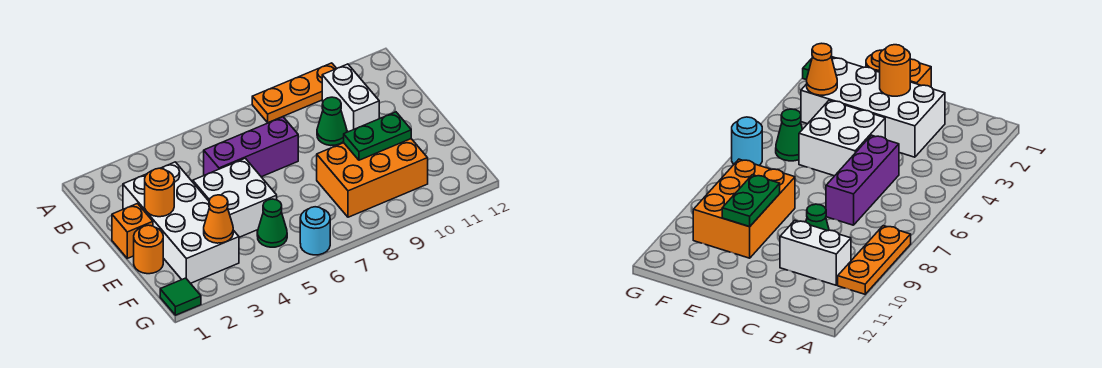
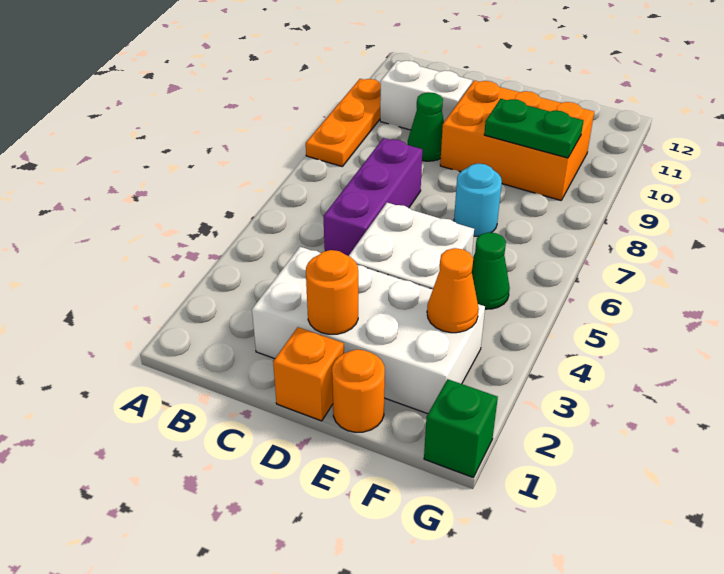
orange brick E8:F10 level 1 -> orange brick D9:F10 level 1
green plate E9:E10 level 2 -> green plate E9:F9 level 2
green tile G1 level 1 -> green brick G1 level 1
cyan round brick G6 level 1 -> cyan round brick E7 level 1

